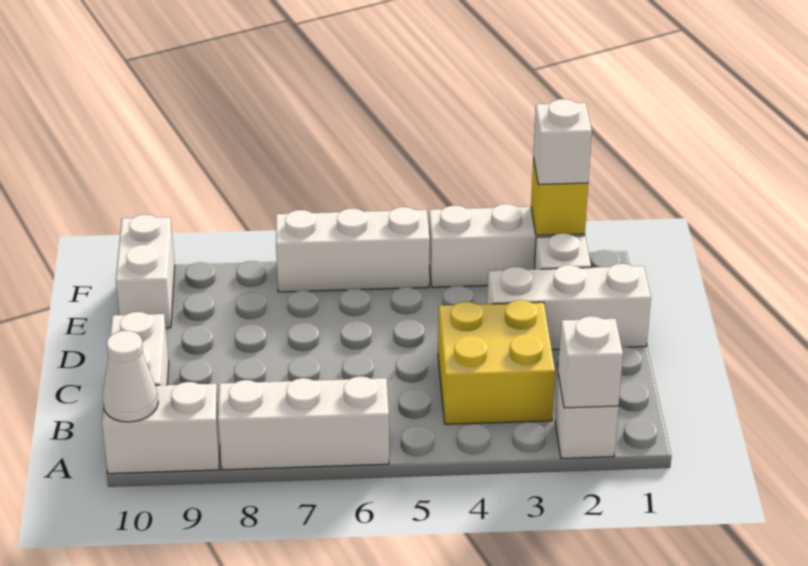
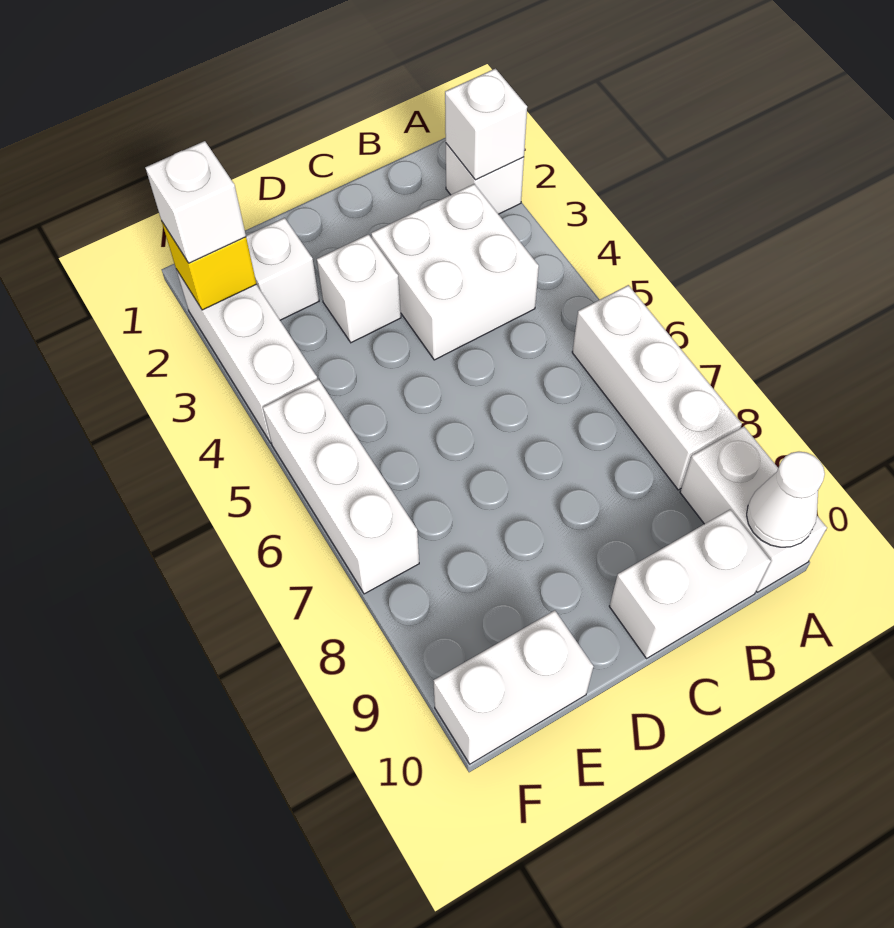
yellow brick B3:C4 level 1 -> white brick B3:C4 level 1
white brick D1:D3 level 1 -> white brick D3 level 1

